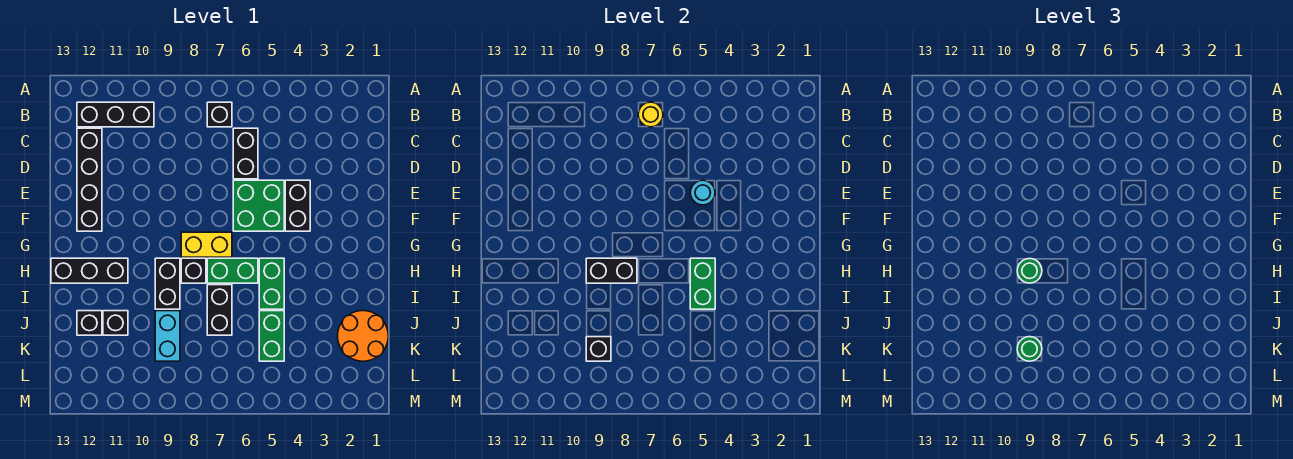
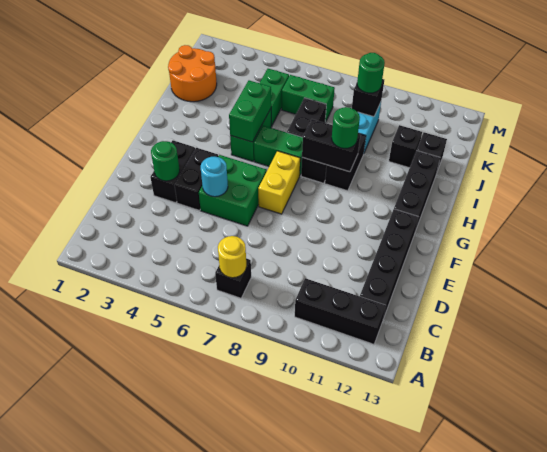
black brick C6:D6 level 1 -> black brick E3:F3 level 1
none -> green round brick E3 level 2
yellow brick G7:G8 level 1 -> yellow brick F7:G7 level 1
black brick H11:H13 level 1 -> black brick G12:I12 level 1
none -> green brick K6:K7 level 1

